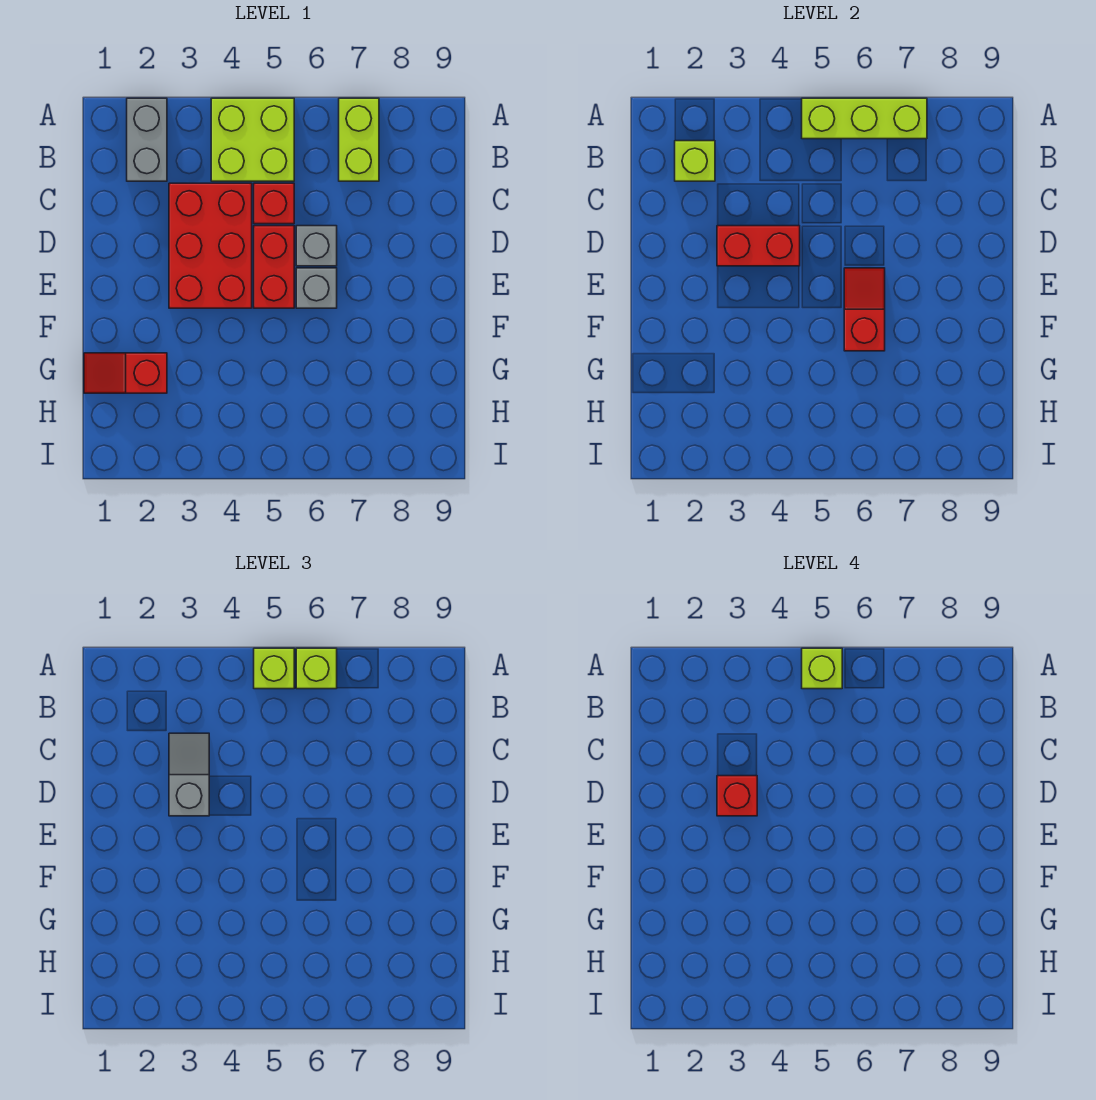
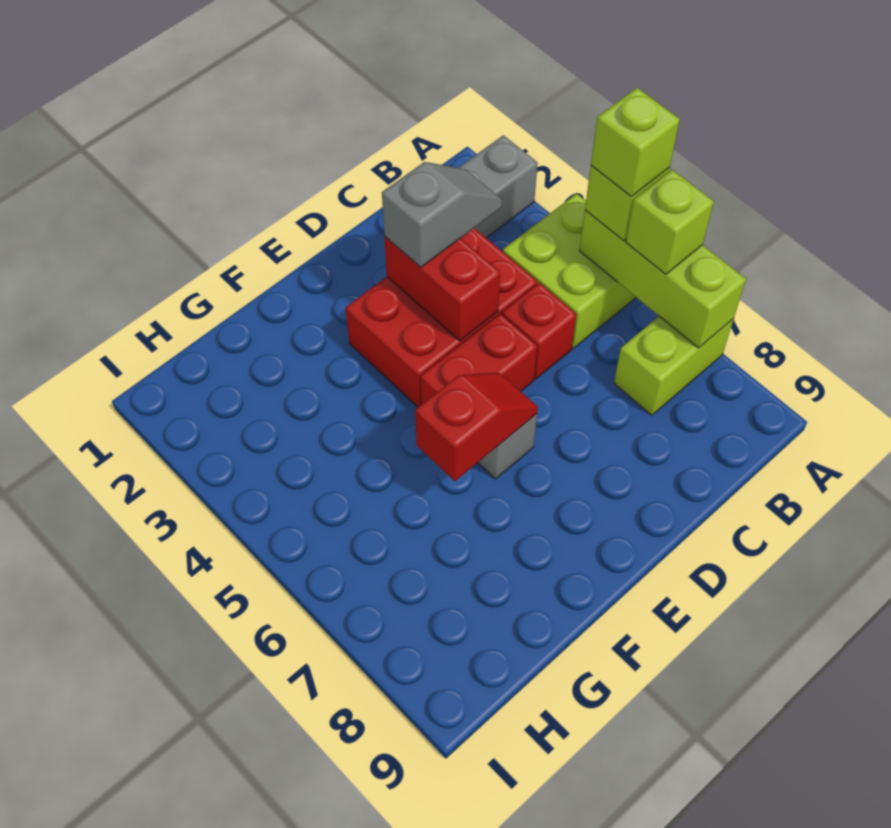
lime brick B2 level 2 -> none
red brick D3 level 4 -> none
grey brick D6 level 1 -> none
red slope G1:G2 level 1 top 2 -> none

